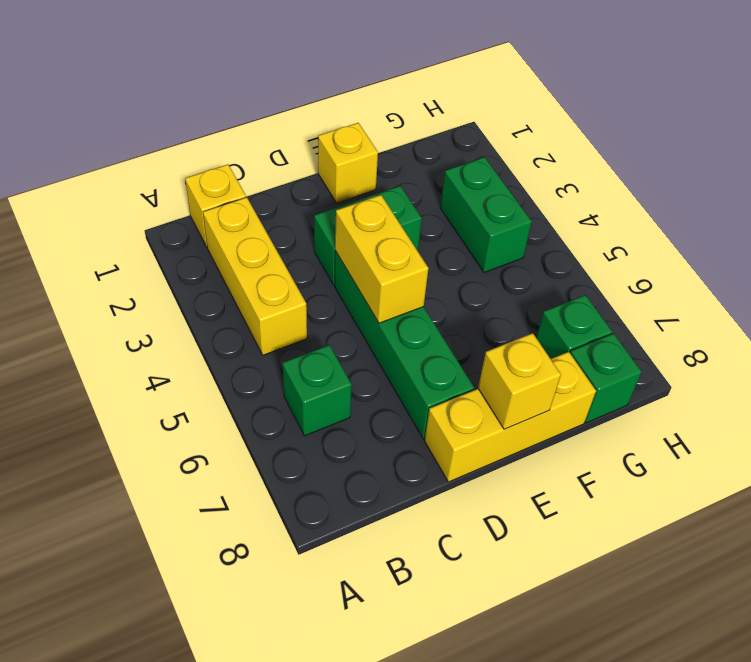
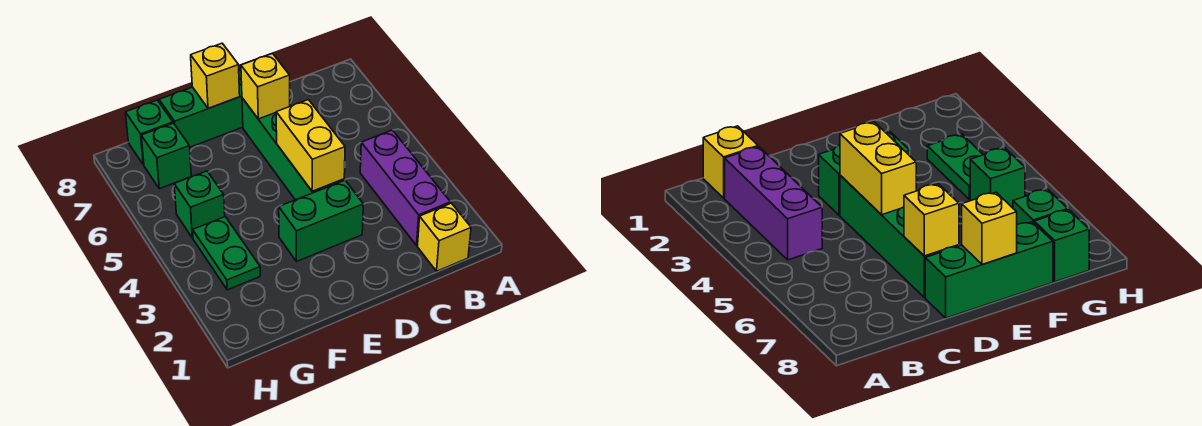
yellow brick B2:B4 level 1 -> purple brick B2:B4 level 1
green brick B6 level 1 -> green brick G5 level 1
yellow brick D8:F8 level 1 -> green brick D8:F8 level 1
yellow brick E1 level 1 -> yellow brick D7 level 2
green brick G3:G4 level 1 -> green plate G3:G4 level 1

